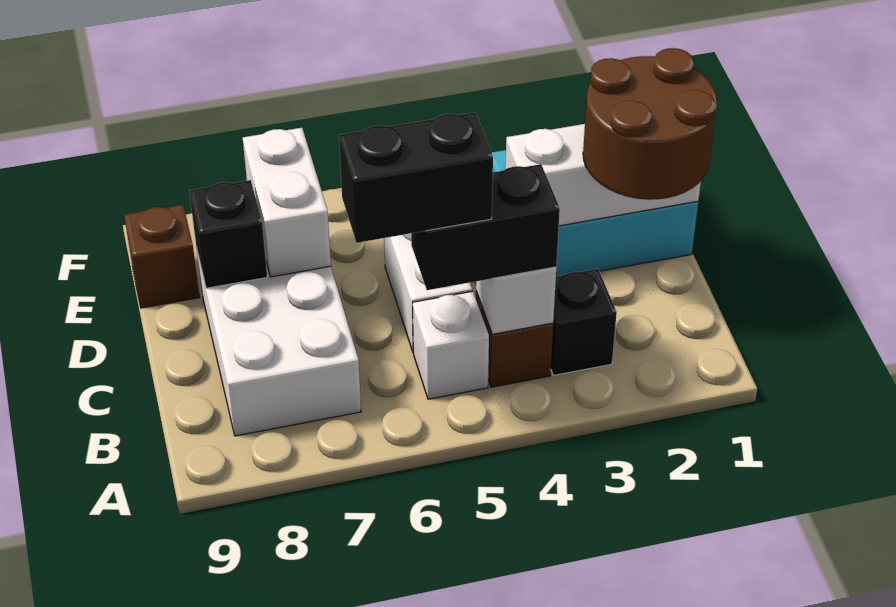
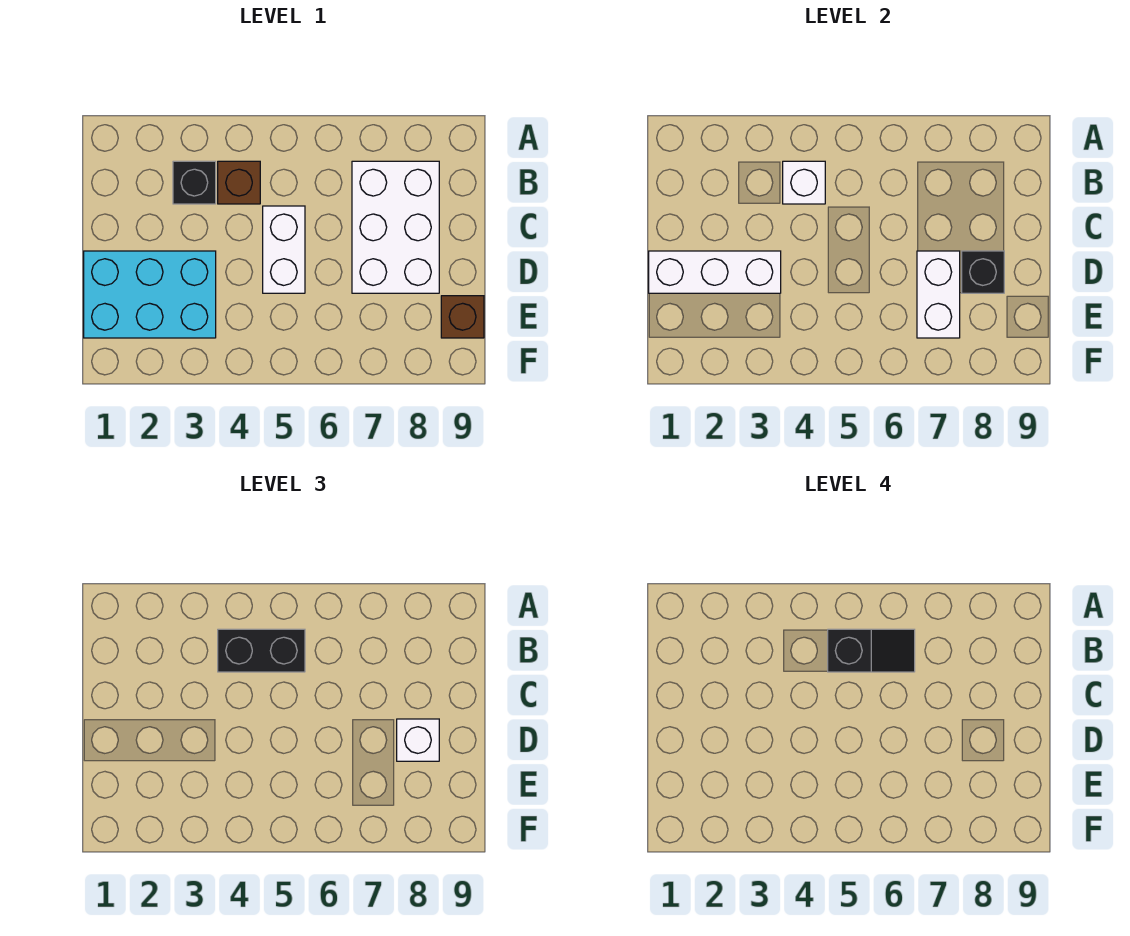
white brick B5 level 1 -> white brick D8 level 3
black brick B5:B6 level 4 -> black slope B5:B6 level 4 top 5
brown round brick C1:D2 level 3 -> none

